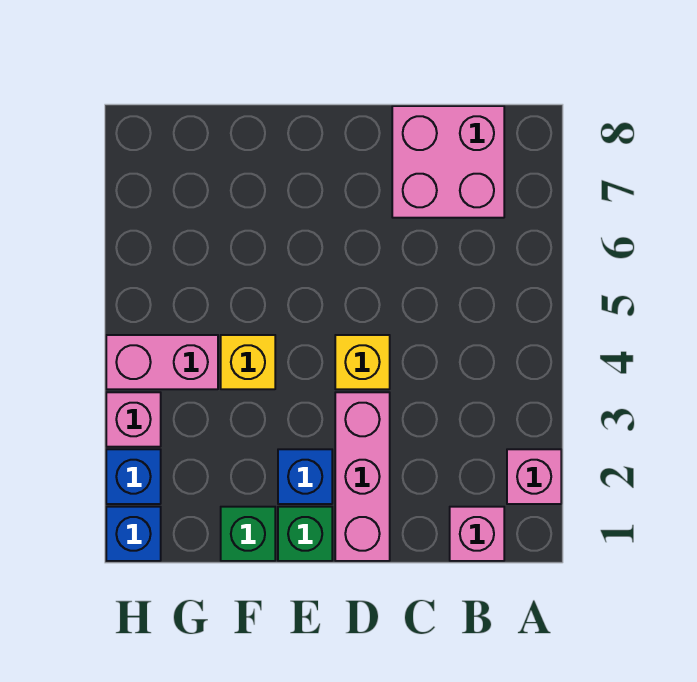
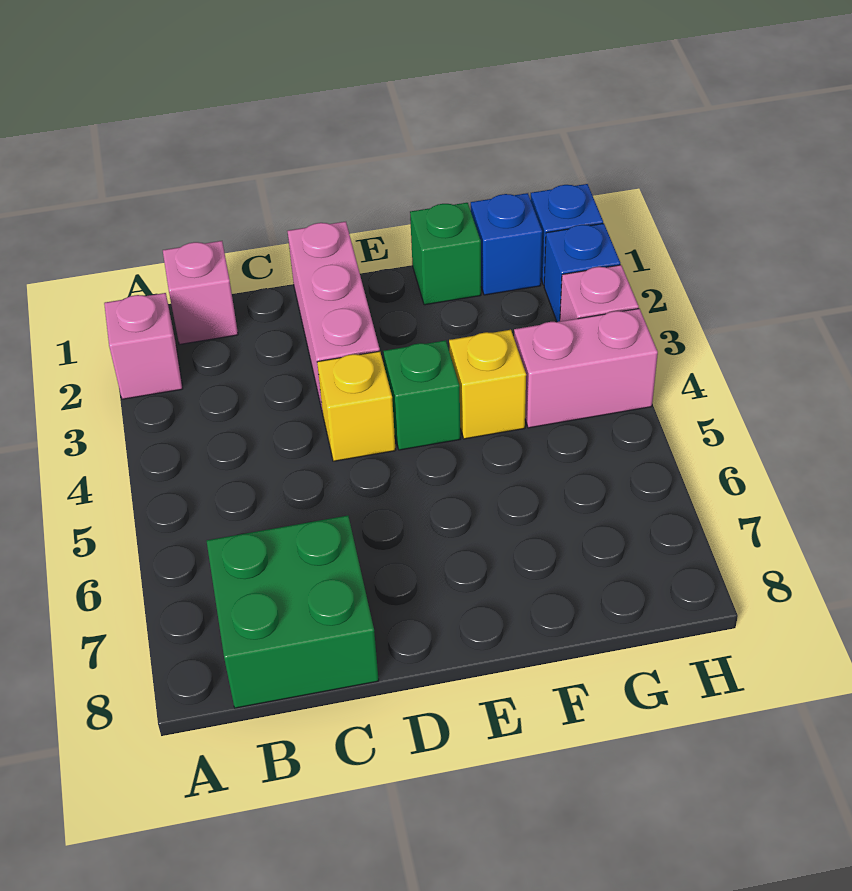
pink brick B7:C8 level 1 -> green brick B7:C8 level 1
green brick E1 level 1 -> green brick E4 level 1
blue brick E2 level 1 -> blue brick G1 level 1

